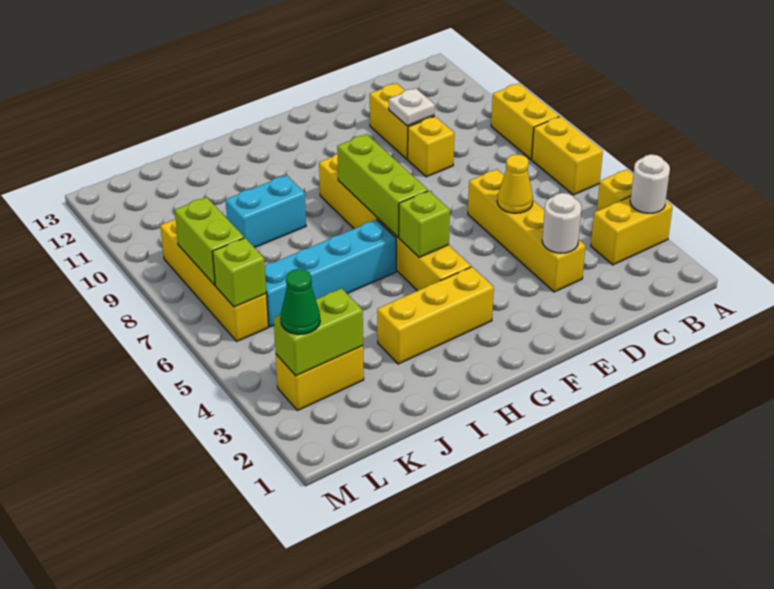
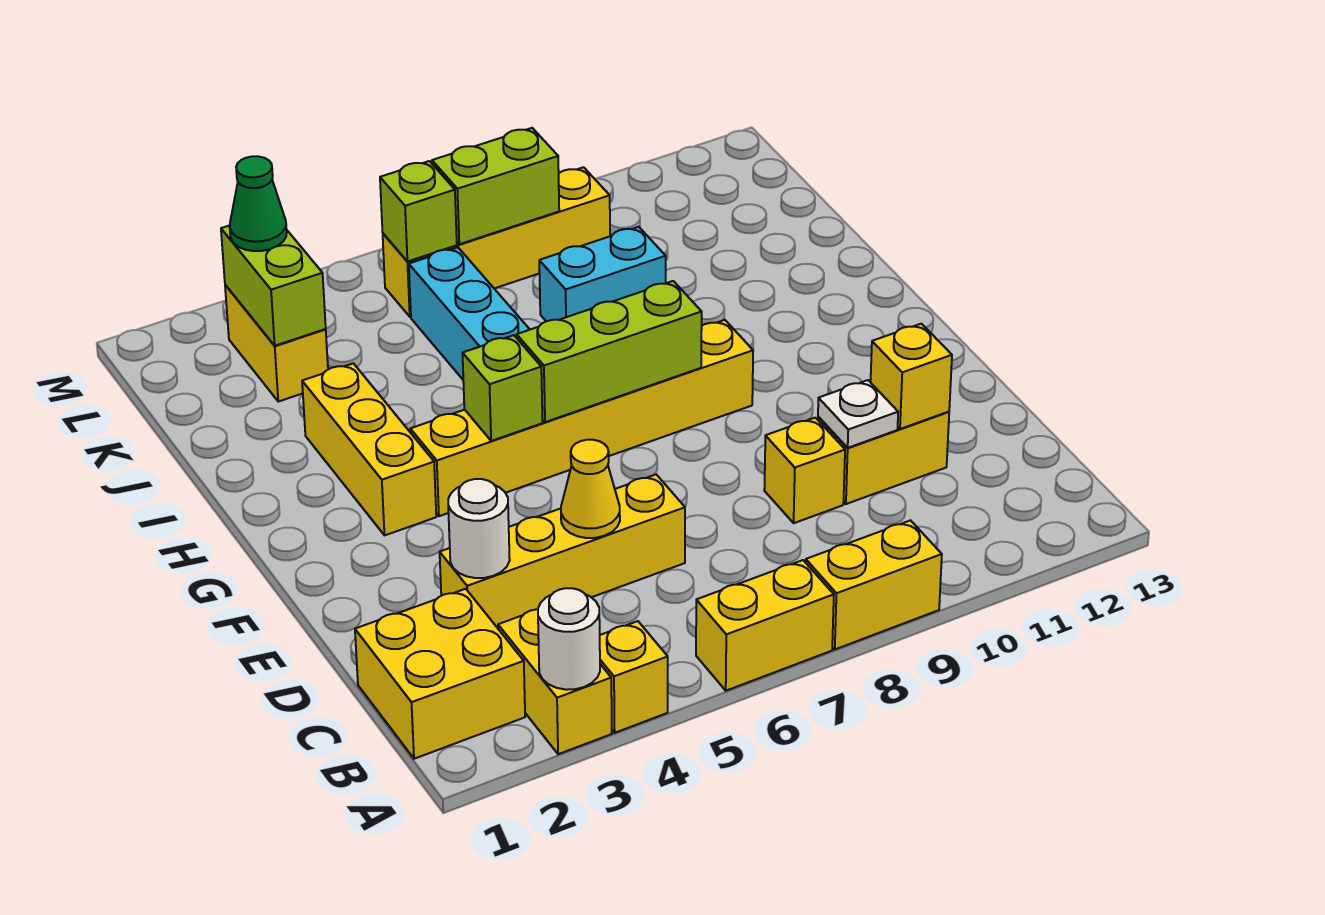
none -> yellow brick B1:C2 level 1
none -> yellow brick D11 level 2
cyan brick I9:J9 level 1 -> cyan brick J8:J9 level 1

